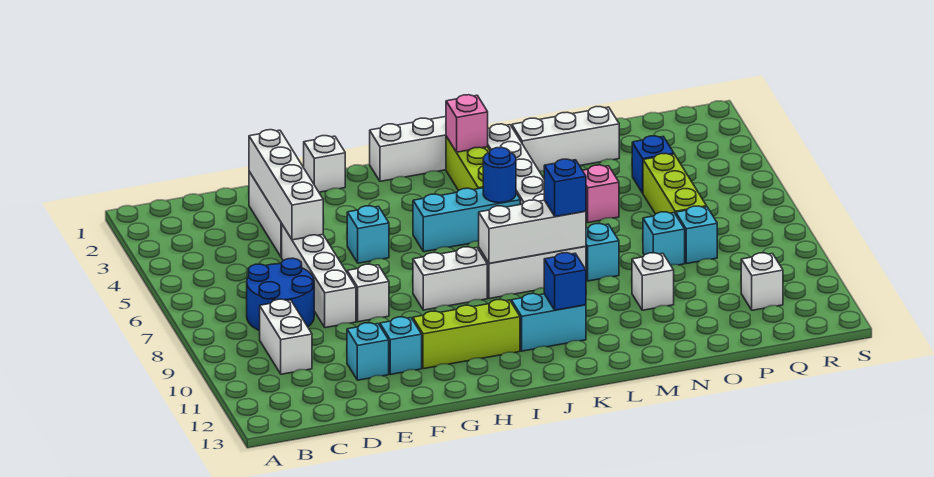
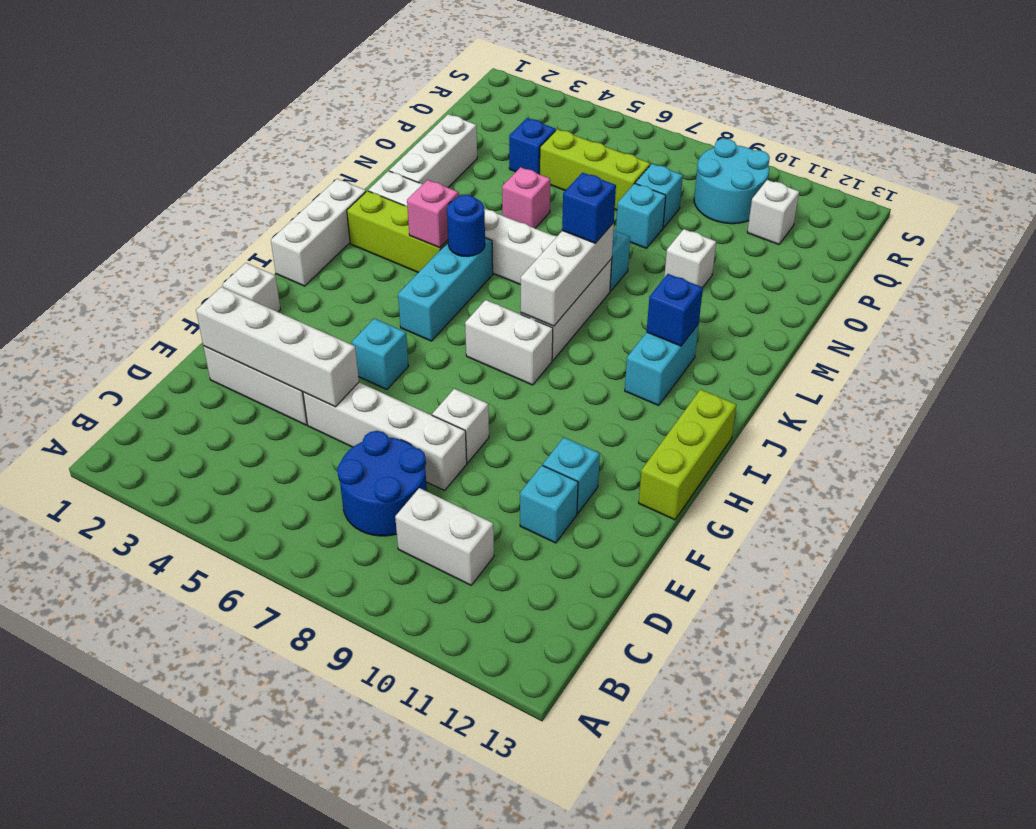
lime brick G11:I11 level 1 -> lime brick G13:I13 level 1
white brick H8:I8 level 1 -> white brick I7:I8 level 1
pink brick K2 level 2 -> pink brick K4 level 2
none -> cyan round brick Q9:R10 level 1

